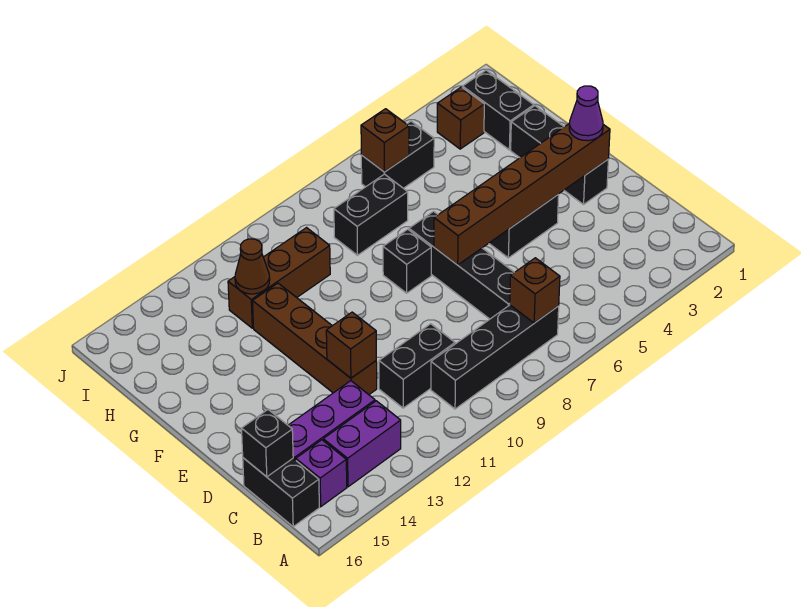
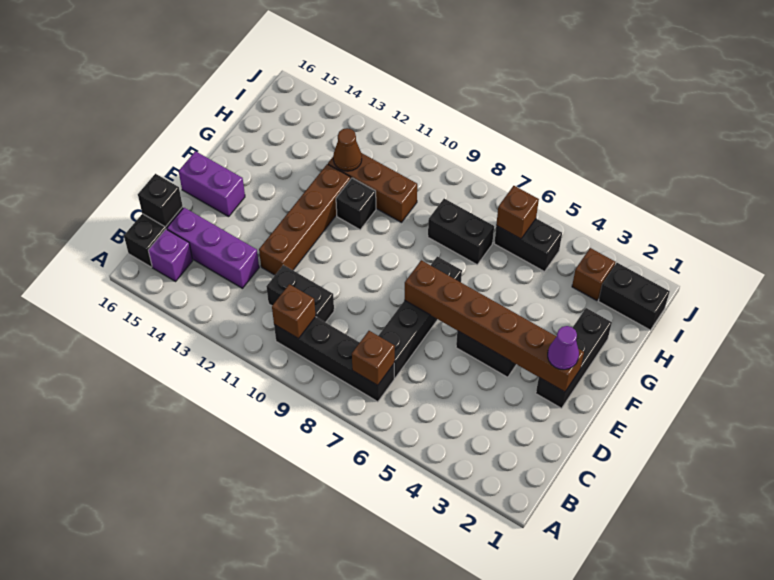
purple brick B13:B14 level 1 -> purple brick E15:E16 level 1
brown brick D12 level 2 -> brown brick B10 level 2
black brick F8 level 1 -> black brick G11 level 1
black brick H2:I2 level 1 -> black brick I1:I2 level 1

